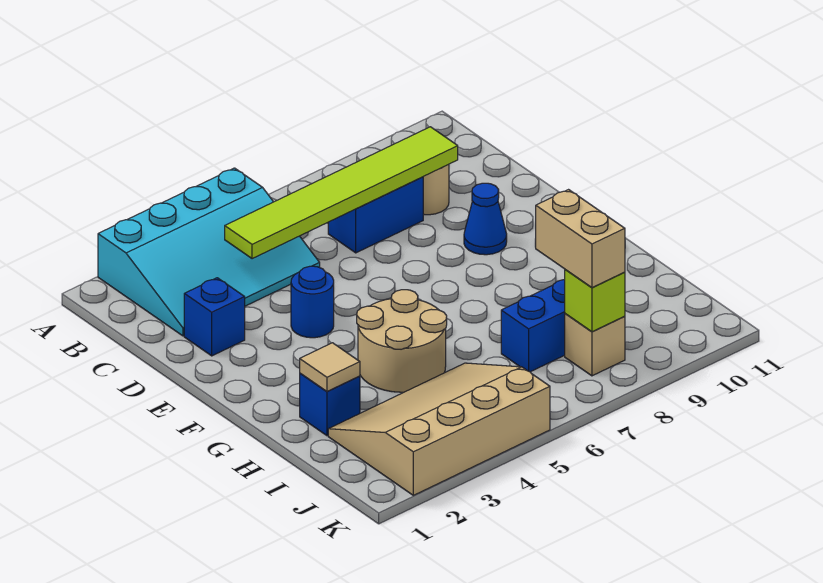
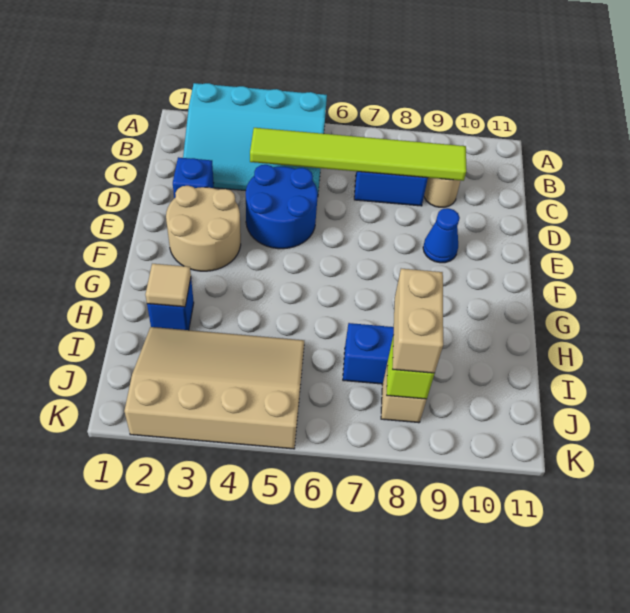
blue round brick E4 level 1 -> blue round brick D4:E5 level 1
tan round brick G4:H5 level 1 -> tan round brick E2:F3 level 1

